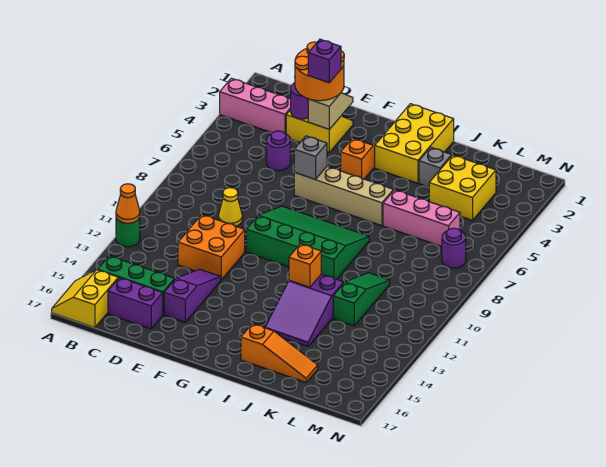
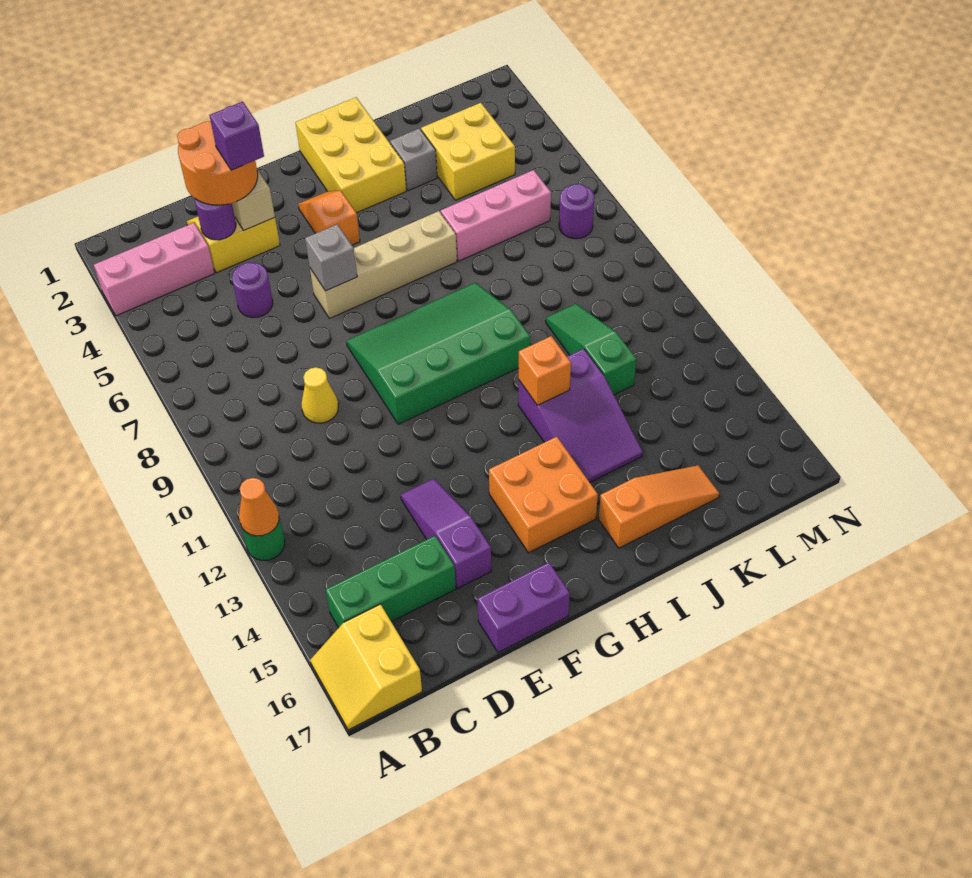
purple brick C16:D16 level 1 -> purple brick E17:F17 level 1
orange brick D11:E12 level 1 -> orange brick G14:H15 level 1

